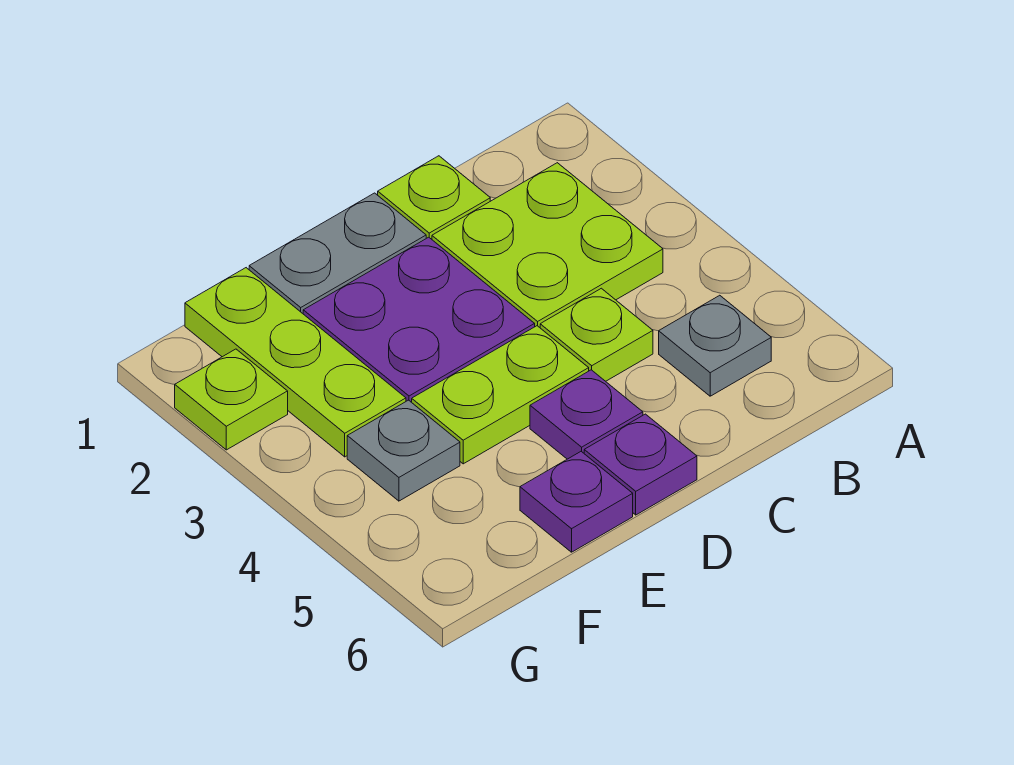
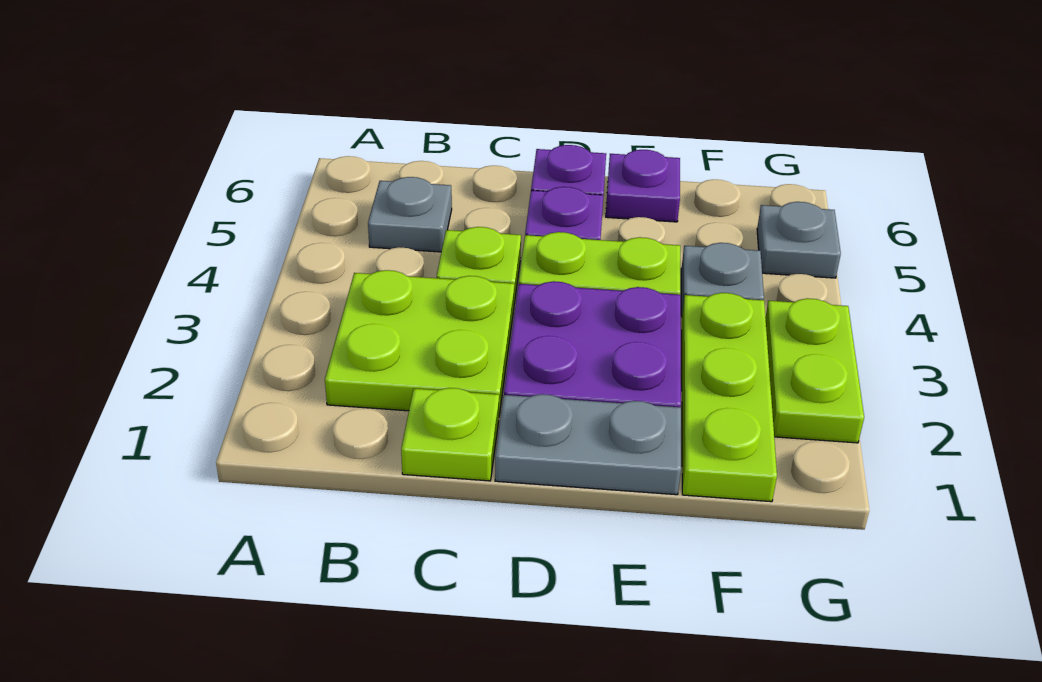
lime plate G2 level 1 -> lime plate G2:G3 level 1
none -> grey plate G5 level 1

